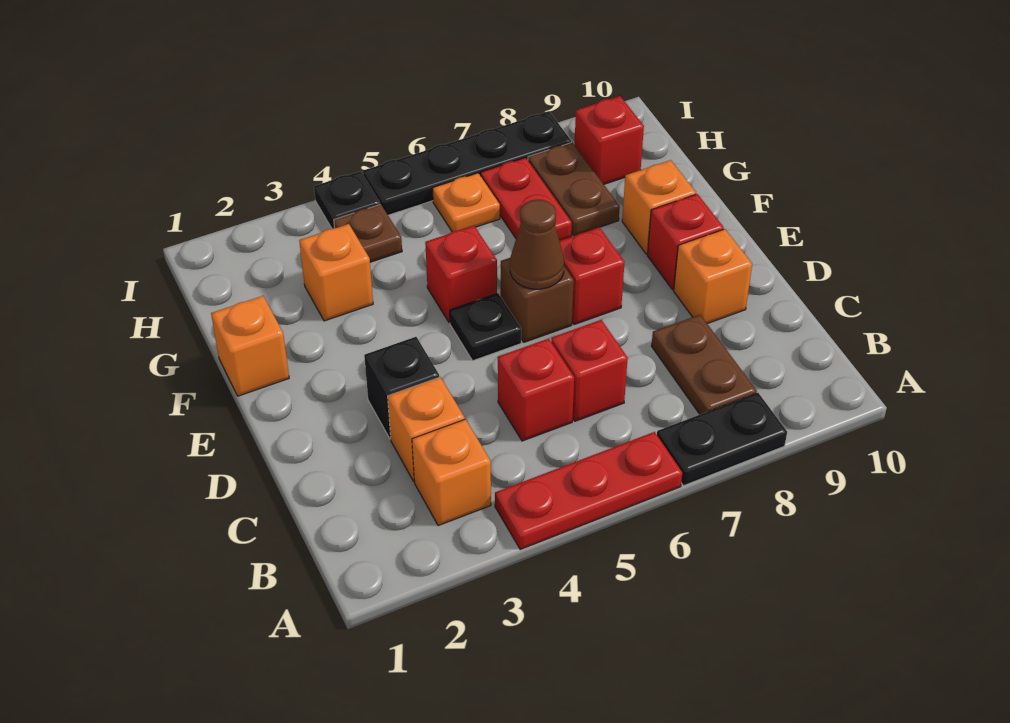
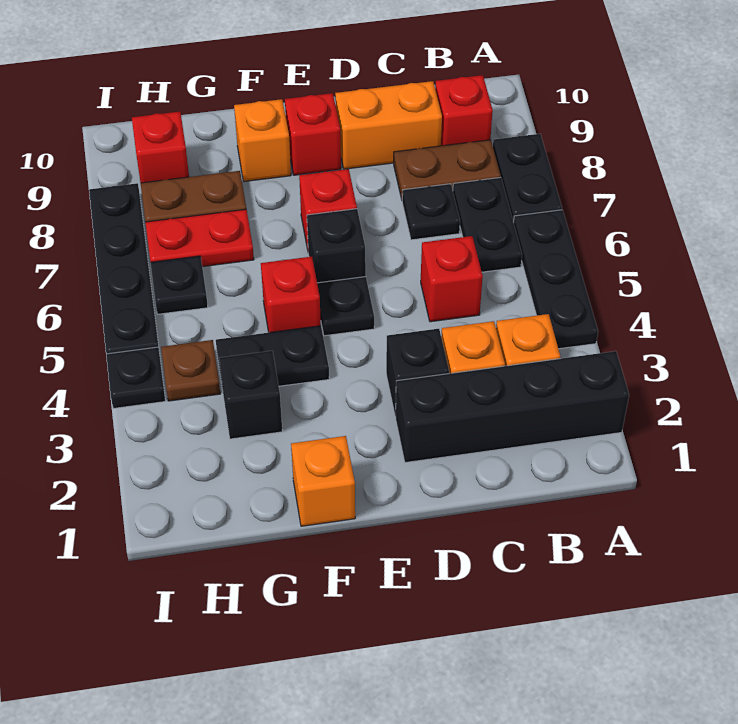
none -> black brick A2:D2 level 1
red plate A4:A6 level 1 -> black plate A4:A6 level 1
none -> black plate B6:B7 level 1
red brick C6 level 1 -> red brick B9 level 1
none -> black plate C7 level 1
orange brick D9 level 1 -> orange brick C9:D9 level 1
brown brick E6 level 1 -> black brick E6 level 1
brown cone E6 level 2 -> none
none -> black plate F4:G4 level 1
orange brick G3 level 1 -> black brick G3 level 1
orange plate H6 level 1 -> black plate H6 level 1

